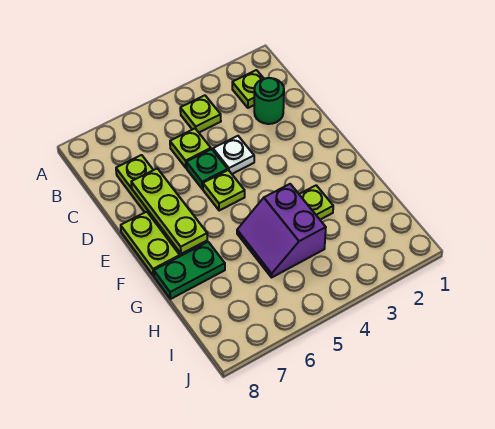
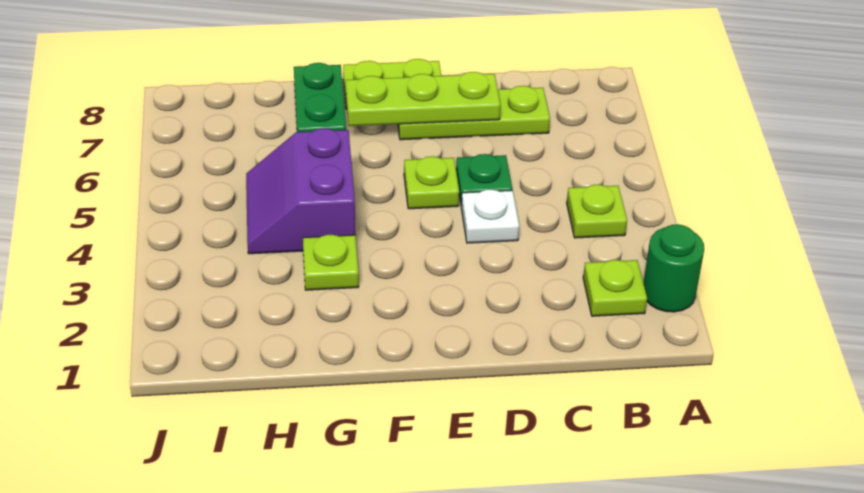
green round brick C2 level 1 -> green round brick A2 level 1
lime plate C5 level 1 -> none
purple slope G4:H5 level 1 top 4 -> purple slope G4:H5 level 1 top G

